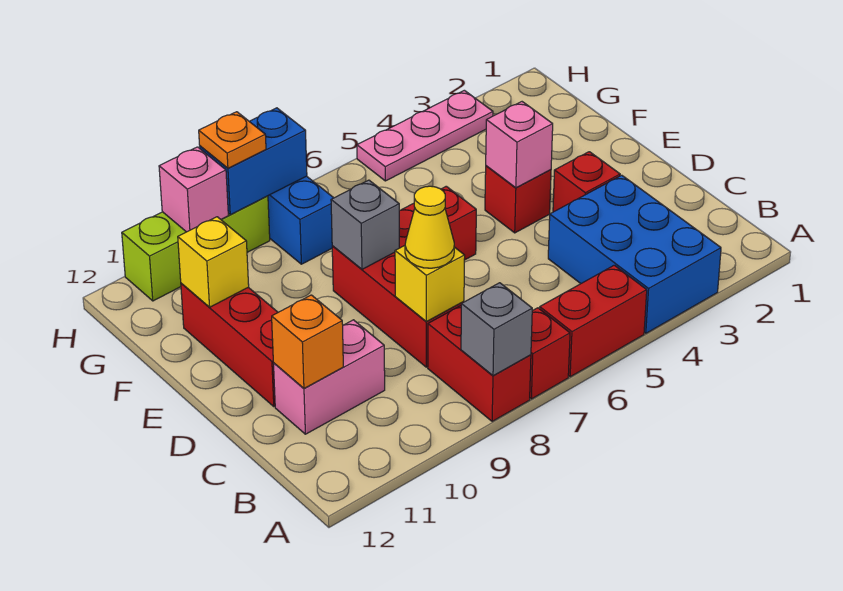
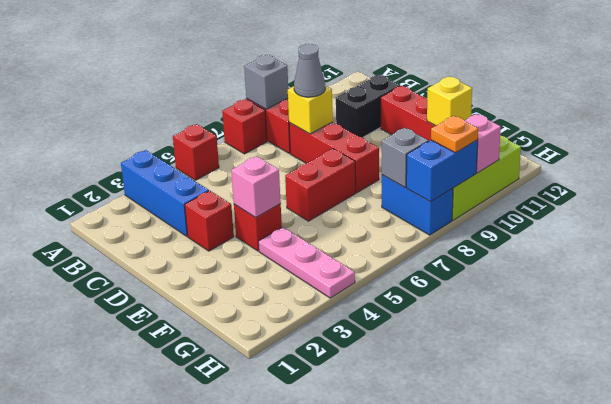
blue brick A3:C4 level 1 -> blue brick A3:C3 level 1
red brick A5:A6 level 1 -> red brick A5 level 1
yellow cone C8 level 3 -> grey cone C8 level 3
pink brick C10:C11 level 1 -> black brick C10:C11 level 1
orange brick C11 level 2 -> none
grey brick E8 level 2 -> grey brick G8 level 2
pink plate H3:H5 level 1 -> pink plate F4:H4 level 1

